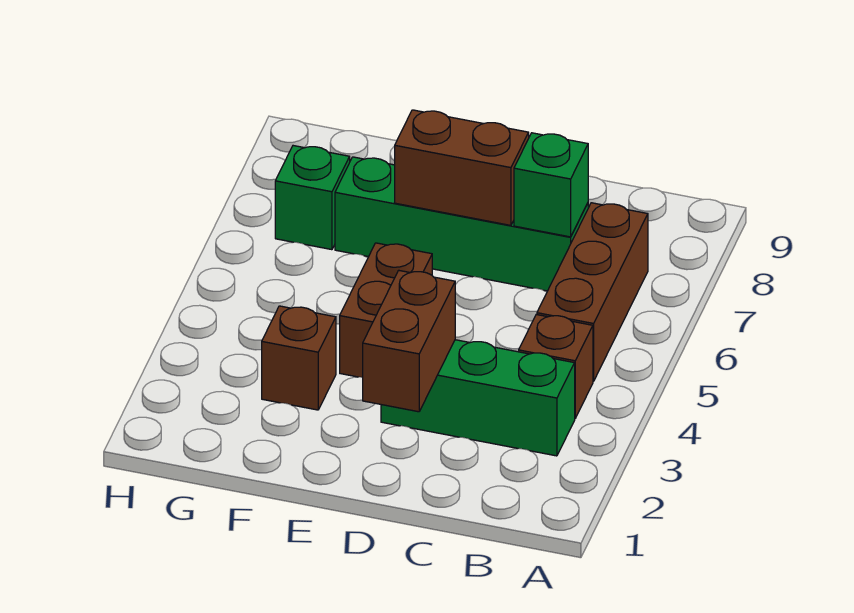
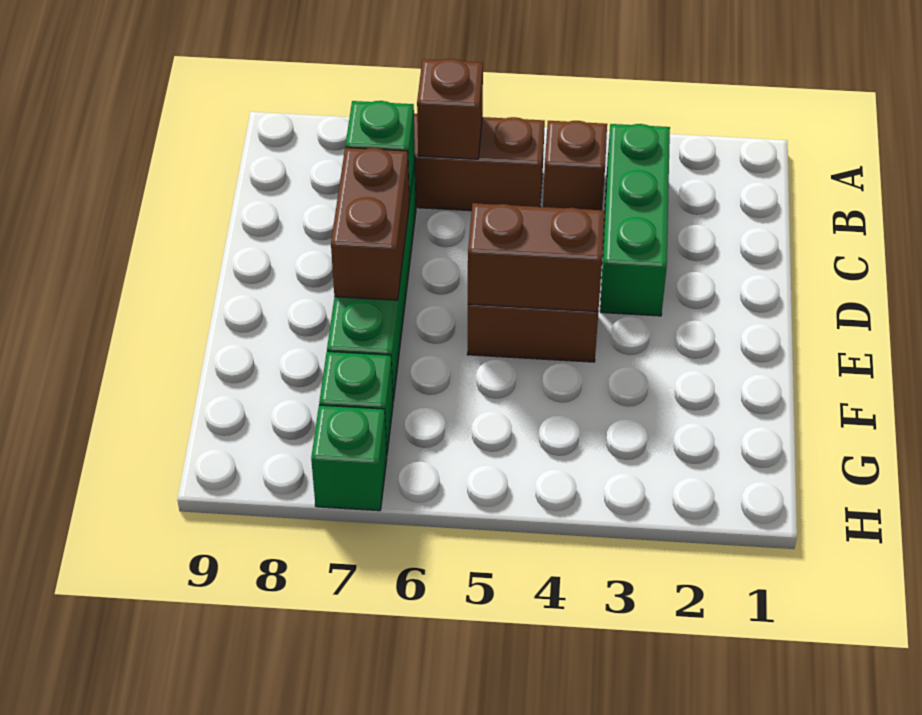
brown brick D2:D3 level 2 -> brown brick E4:E5 level 2
brown brick F3 level 1 -> brown brick B6 level 2
none -> green brick H7 level 1

